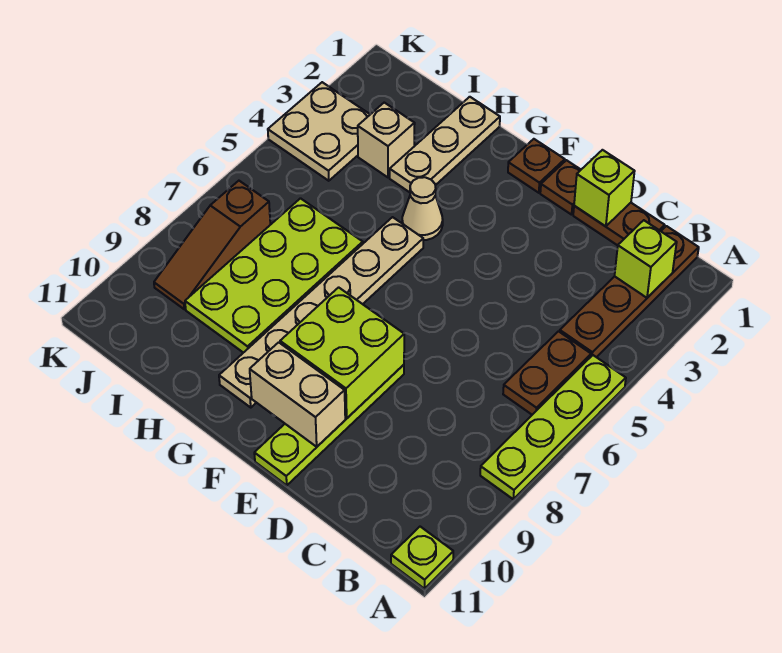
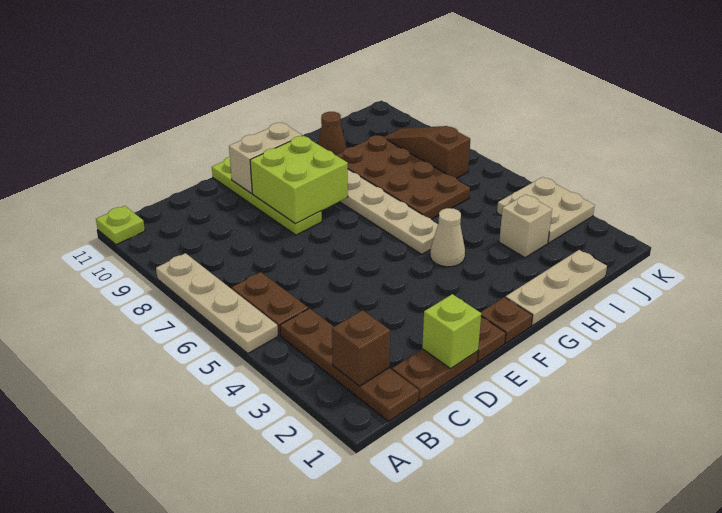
lime plate A5:A8 level 1 -> tan plate A5:A8 level 1
lime brick B2 level 2 -> brown brick B2 level 2
tan plate H1:H3 level 1 -> tan plate G1:I1 level 1
lime plate H6:I9 level 1 -> brown plate H6:I9 level 1
none -> brown cone H10 level 1

